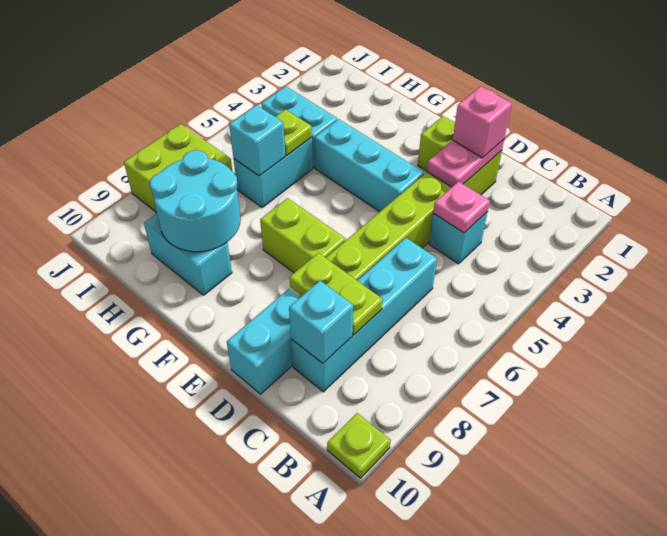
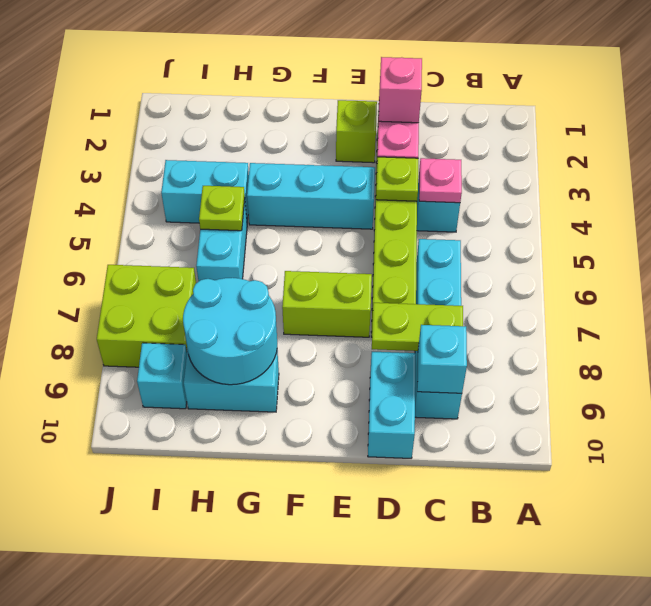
lime plate A10 level 1 -> lime plate D4 level 2
cyan brick H6 level 2 -> cyan brick I9 level 1

